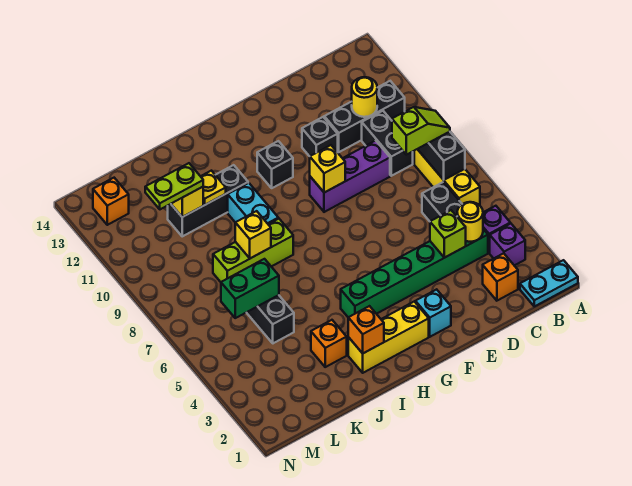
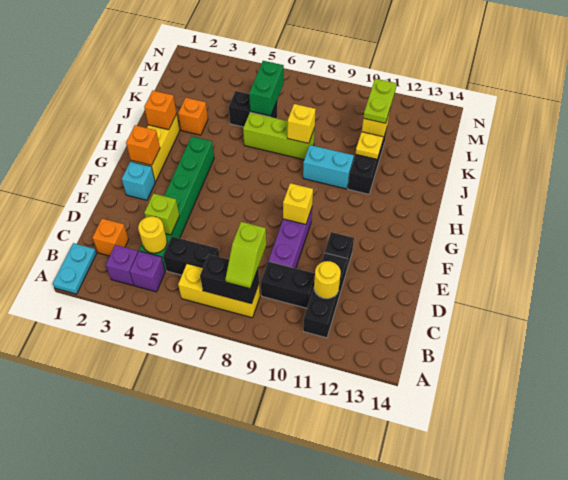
black brick G11 level 1 -> none
lime brick I8:K8 level 1 -> lime brick J6:J8 level 1
orange brick M13 level 1 -> orange brick G2 level 2

